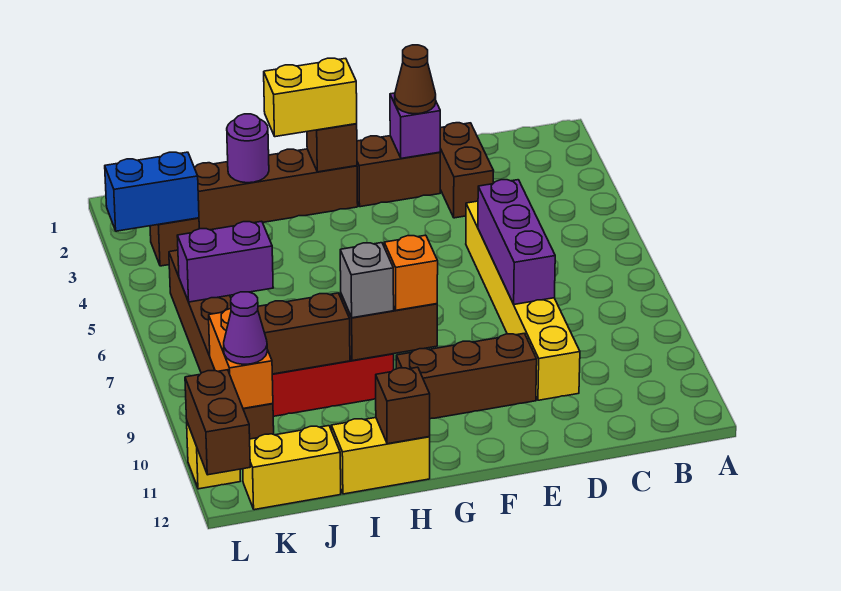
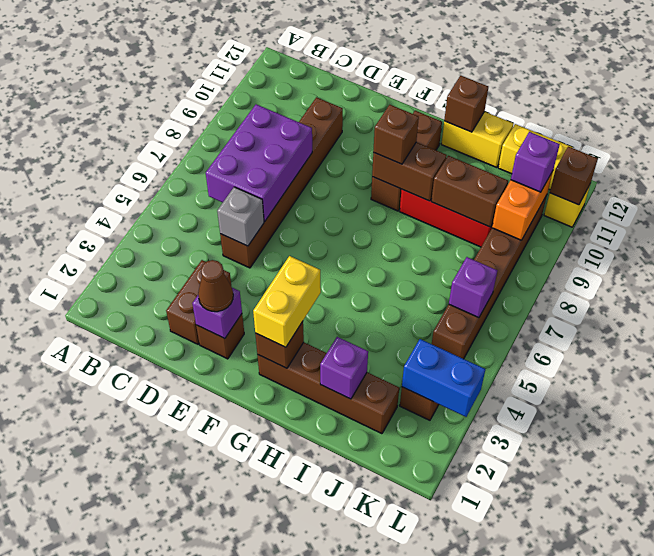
yellow brick D5:D10 level 1 -> brown brick D5:D10 level 1
purple brick D6:D8 level 2 -> purple brick C6:D8 level 2
brown brick E2:F2 level 1 -> brown brick E2 level 1
brown brick E10:G10 level 1 -> brown brick G9:G11 level 1
yellow brick G2:H2 level 3 -> yellow brick G2:G3 level 3
orange brick G9 level 3 -> brown brick G9 level 3
grey brick H9 level 3 -> grey brick D5 level 2
purple round brick I2 level 2 -> purple brick I2 level 2
purple brick J6:K6 level 2 -> purple brick K6 level 2
purple cone K10 level 3 -> purple brick K10 level 3
brown brick L11:L12 level 2 -> brown brick L11 level 2

